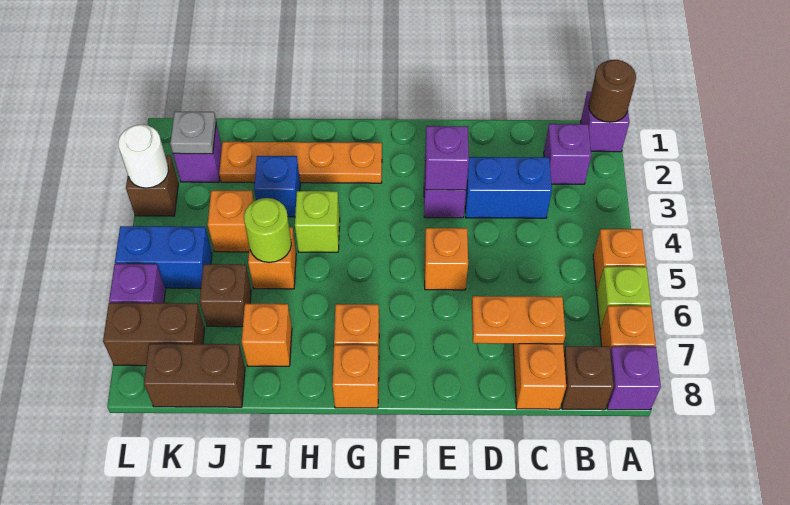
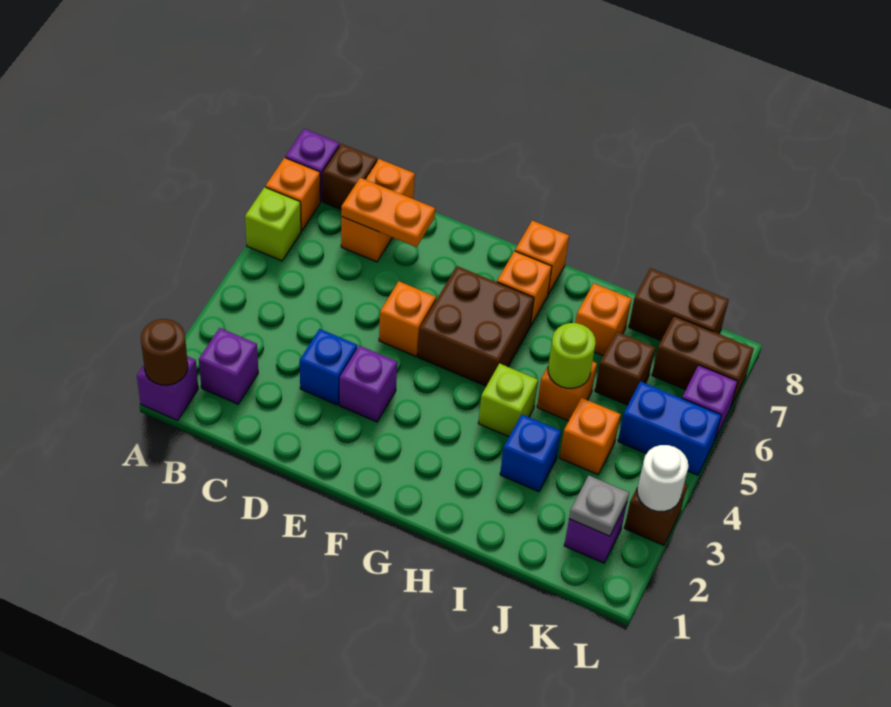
orange brick A5 level 1 -> none
blue brick C3:D3 level 1 -> blue brick D3 level 1
purple brick E3 level 2 -> none
none -> brown brick F5:G6 level 1
orange plate G2:J2 level 1 -> none

